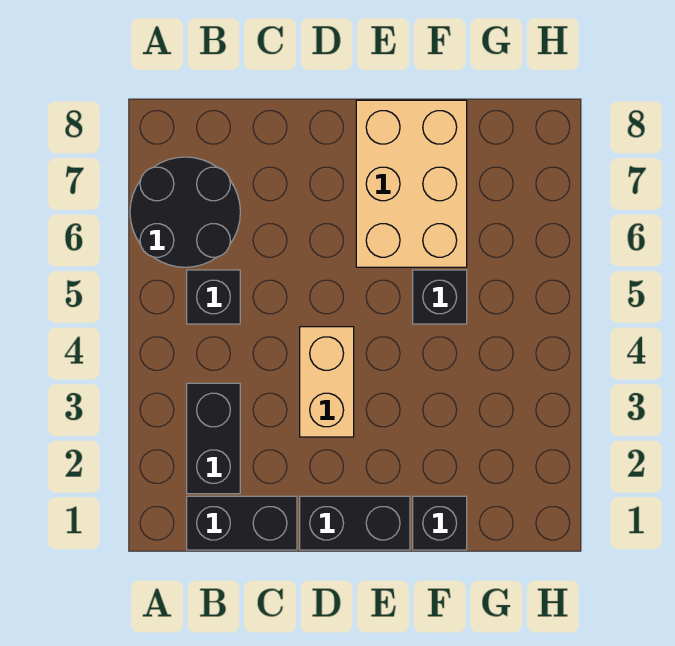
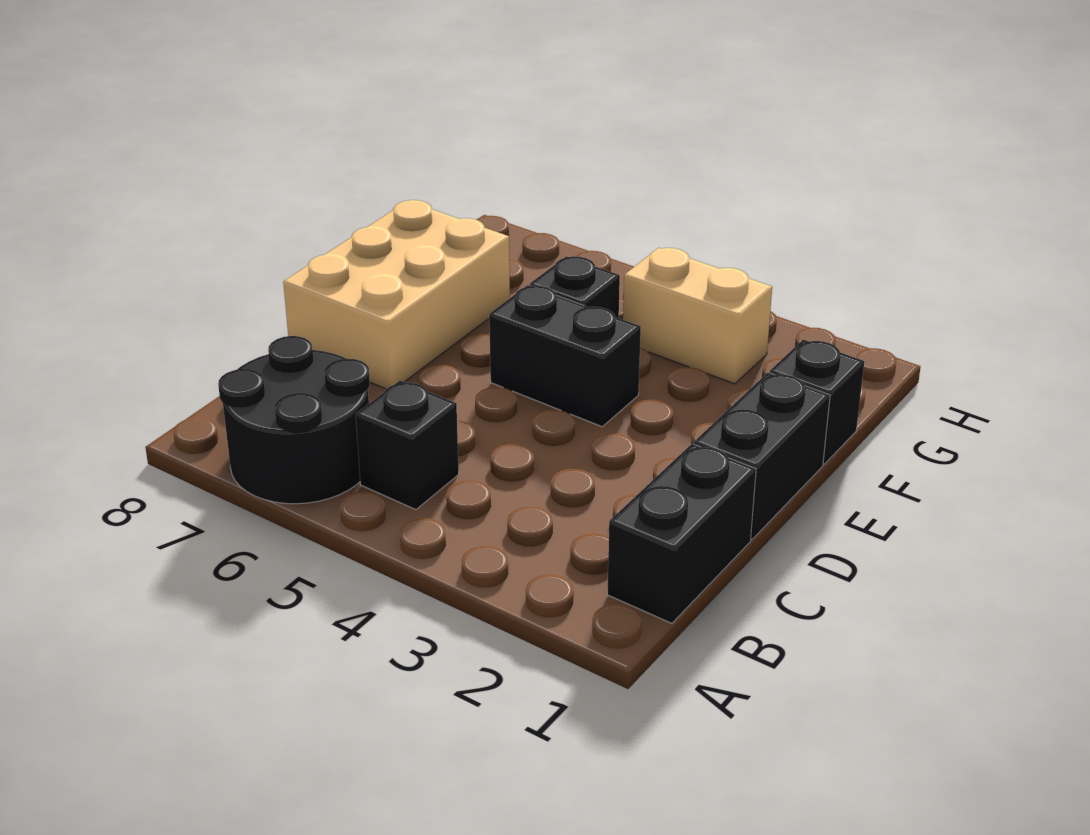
black brick B2:B3 level 1 -> black brick E4:E5 level 1
tan brick D3:D4 level 1 -> tan brick G3:G4 level 1
tan brick E6:F8 level 1 -> tan brick D7:F8 level 1

